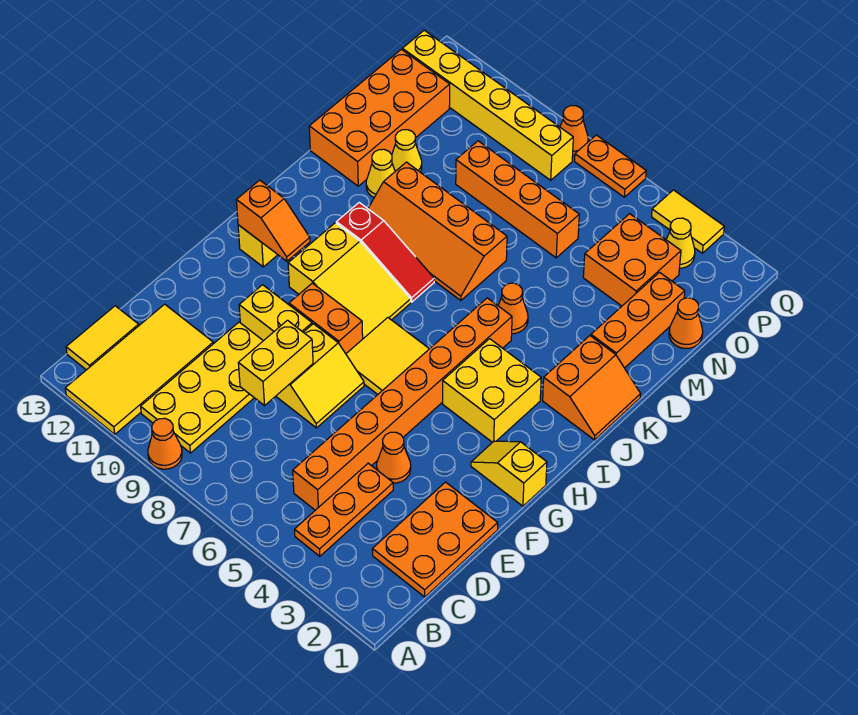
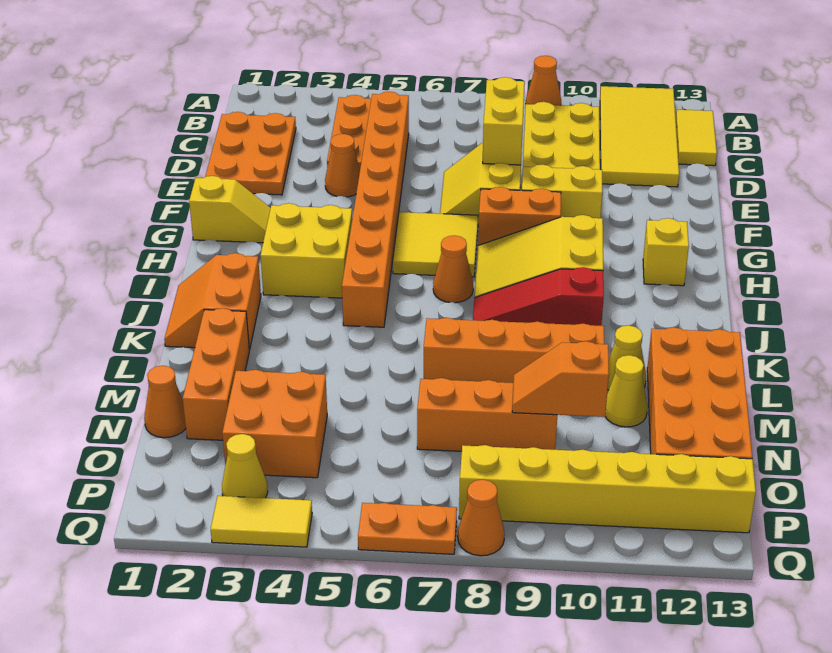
orange slope H11:H12 level 2 top 12 -> orange slope N9:N10 level 2 top 10
orange cone K5 level 1 -> orange cone I7 level 1
orange brick N6:N9 level 1 -> orange brick N7:N9 level 1

